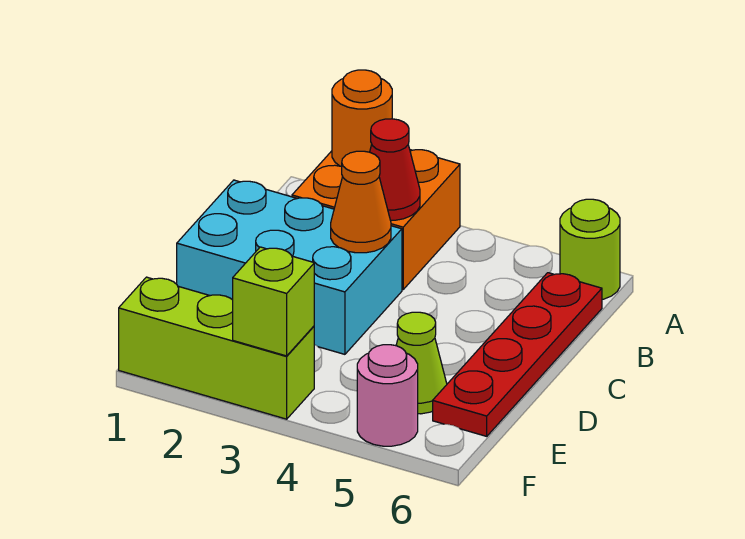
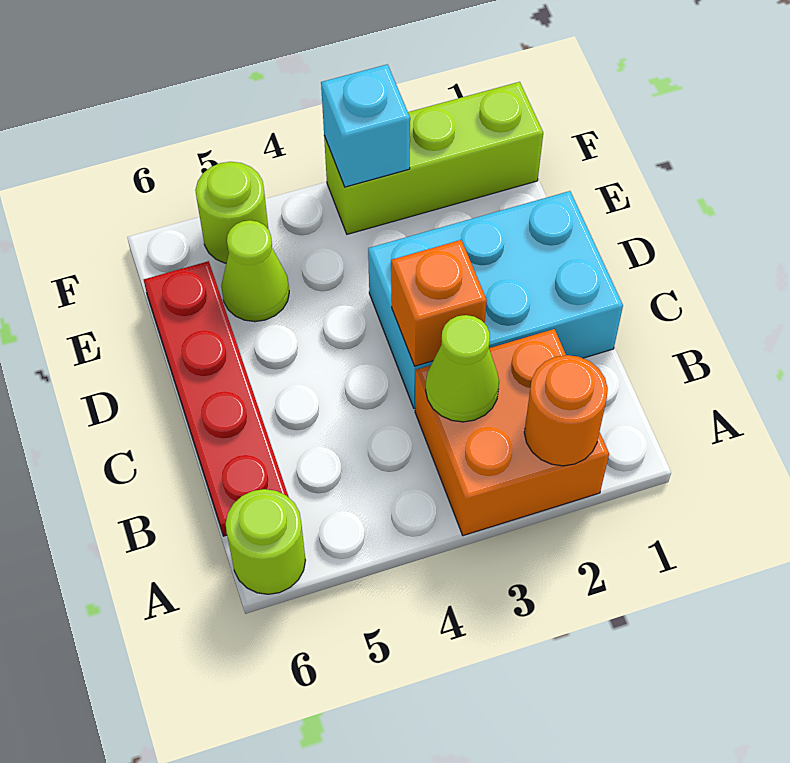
red cone B3 level 2 -> lime cone B3 level 2
orange cone C3 level 2 -> orange brick C3 level 2
lime brick F3 level 2 -> cyan brick F3 level 2
pink round brick F5 level 1 -> lime round brick F5 level 1

